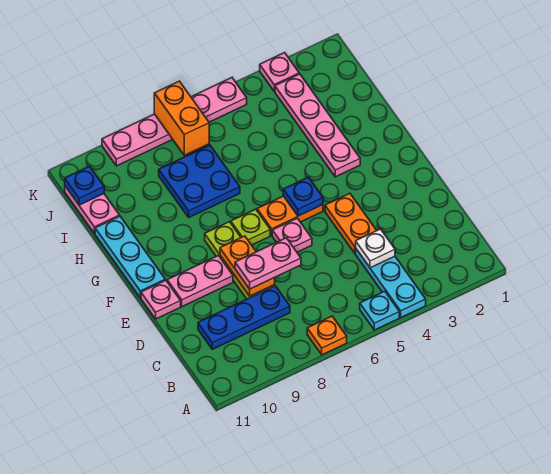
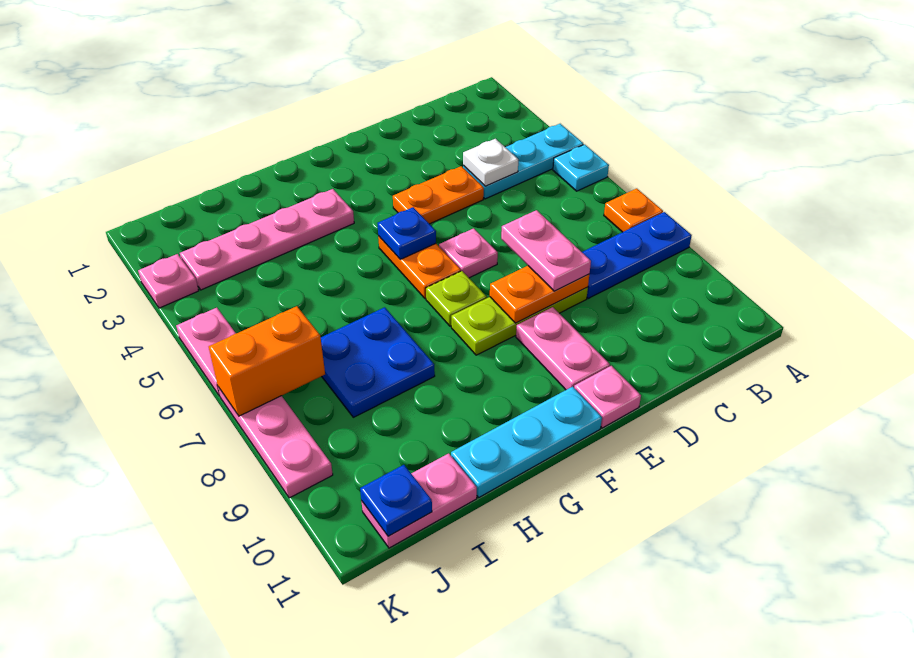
blue plate C8:C10 level 1 -> blue plate A8:C8 level 1

